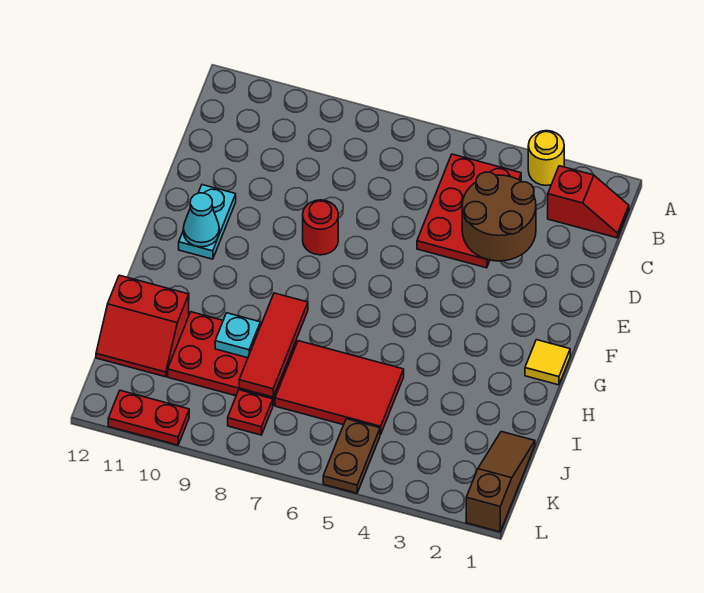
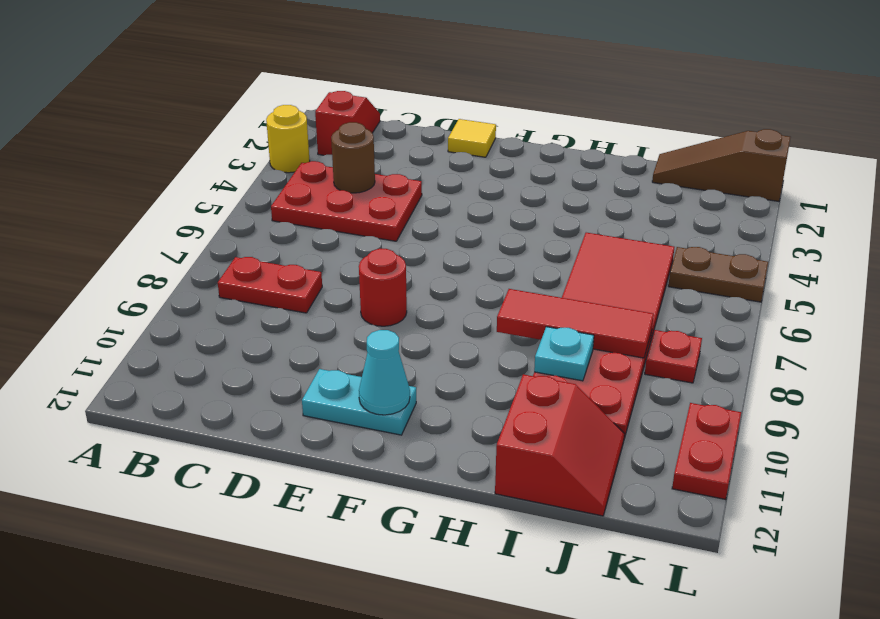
none -> red plate B8:C8 level 1
brown round brick C3:D4 level 2 -> brown round brick C4 level 2
yellow tile G1 level 1 -> yellow tile E1 level 1

